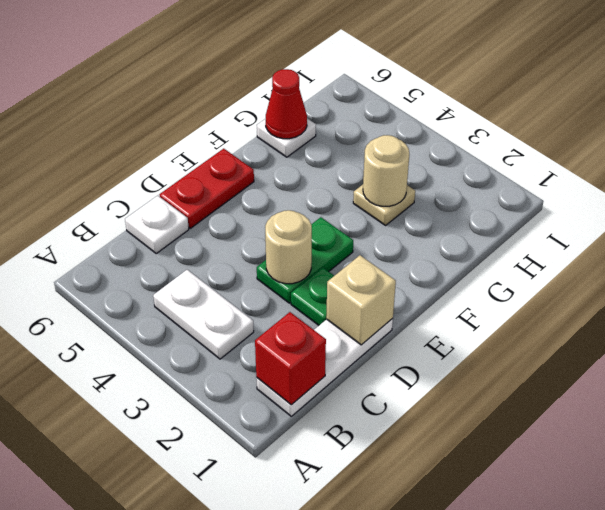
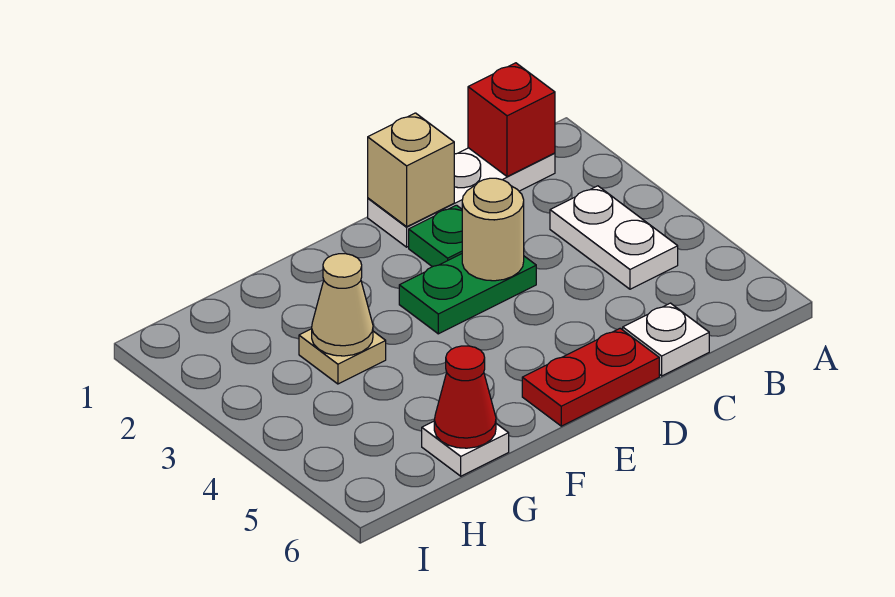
tan round brick G3 level 2 -> tan cone G3 level 2

